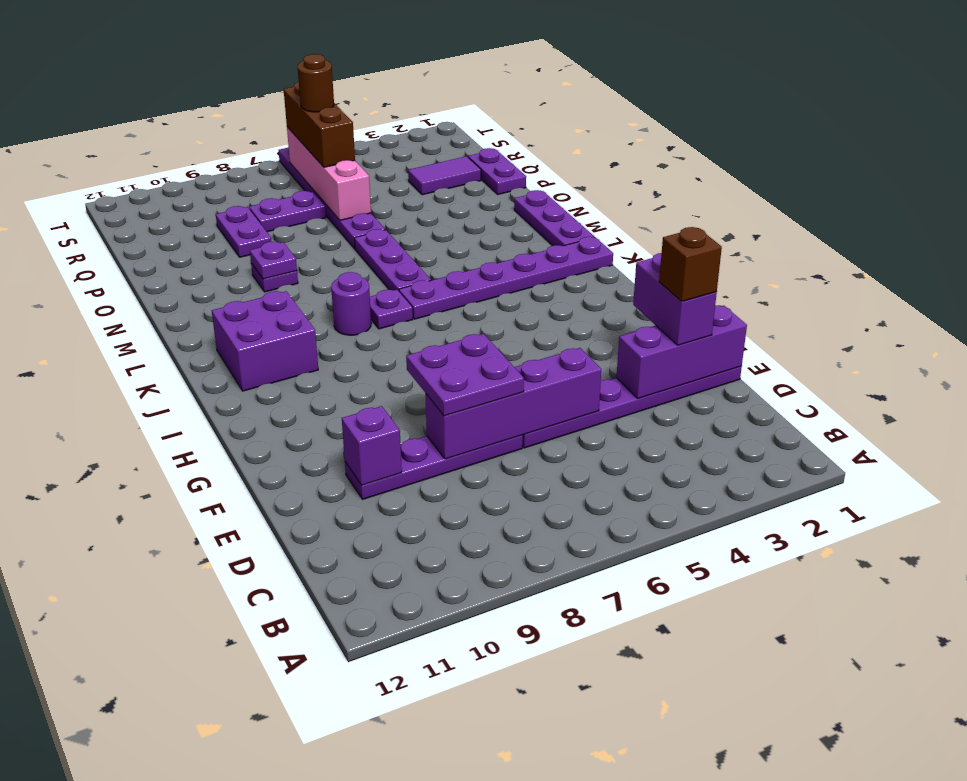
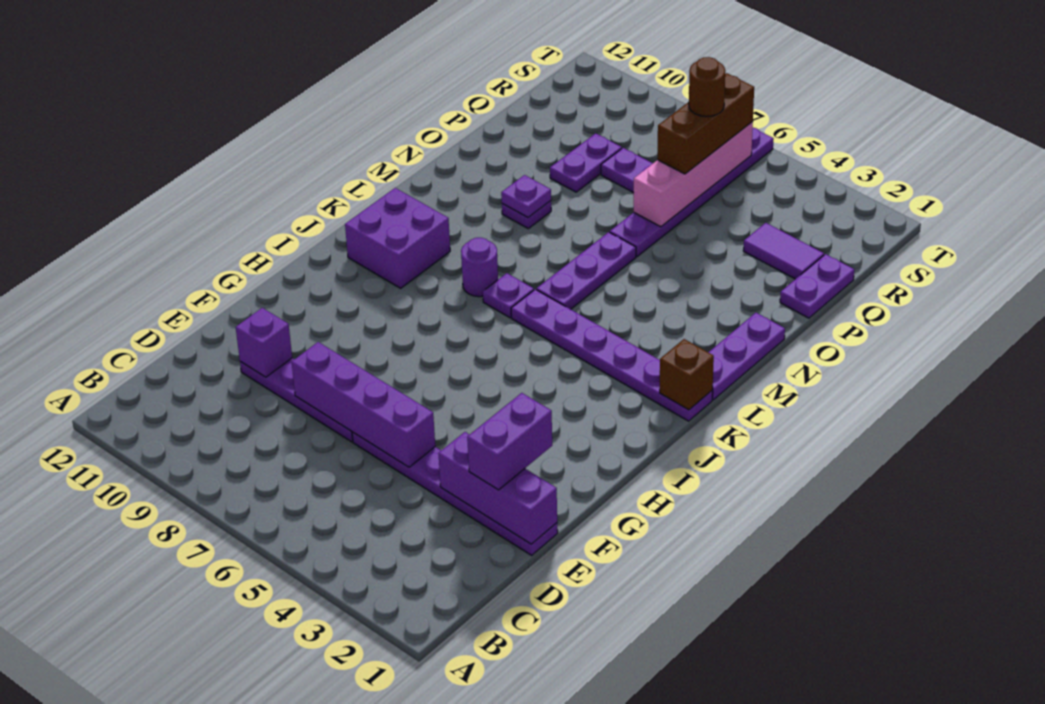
brown brick E2 level 4 -> brown brick K1 level 2
purple plate E7:F8 level 3 -> none

